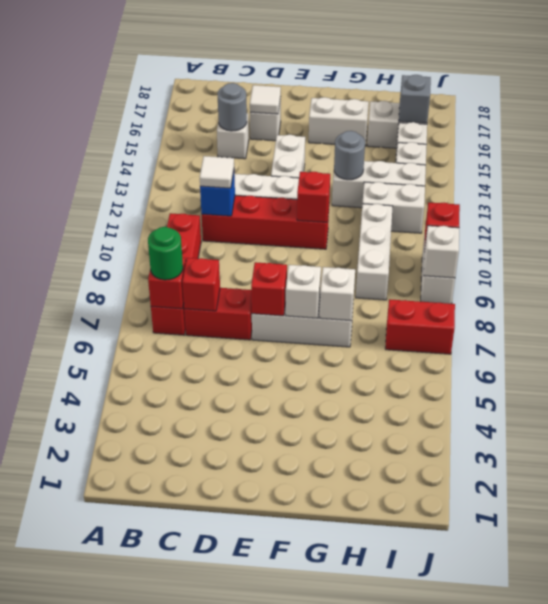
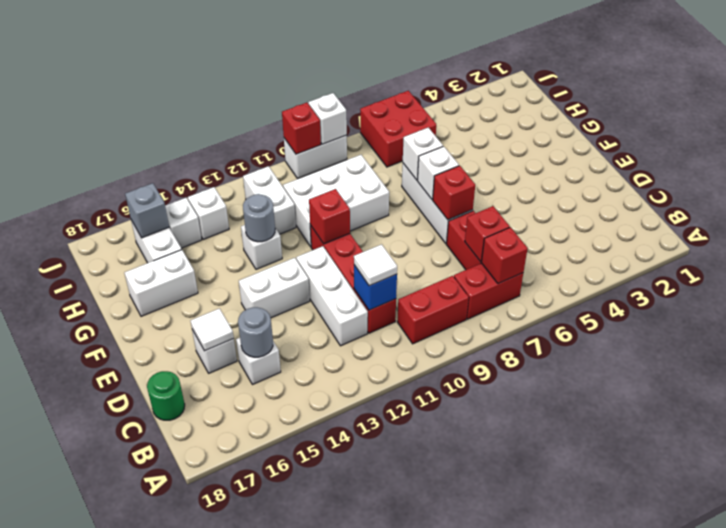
green round brick B7 level 3 -> green round brick C18 level 1
white brick F16:G16 level 1 -> white brick G16:G17 level 1
white brick G13:I13 level 1 -> white brick G13 level 1
white brick H9:H11 level 1 -> white brick G9:H11 level 1
red brick I7:J7 level 1 -> red brick I6:J7 level 1

